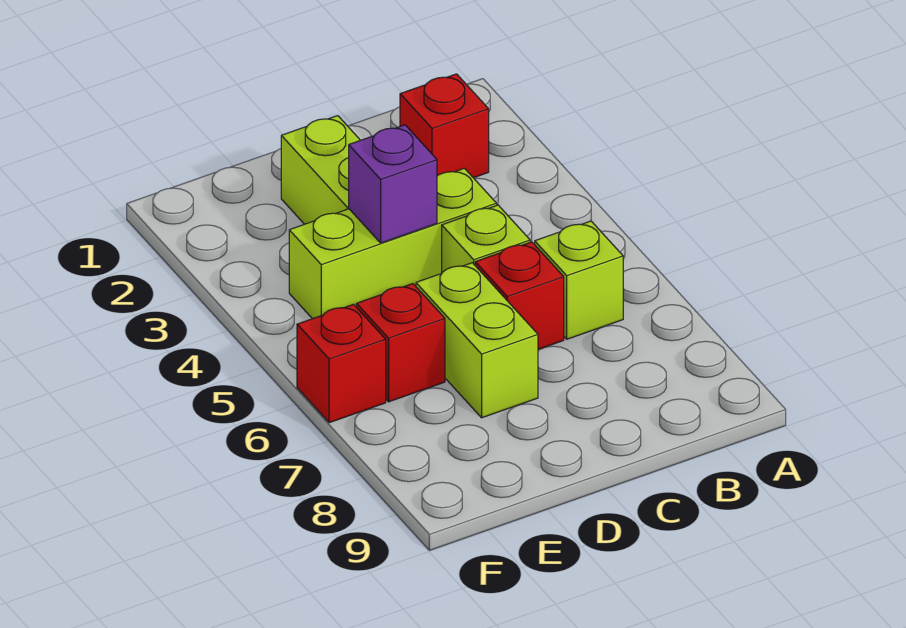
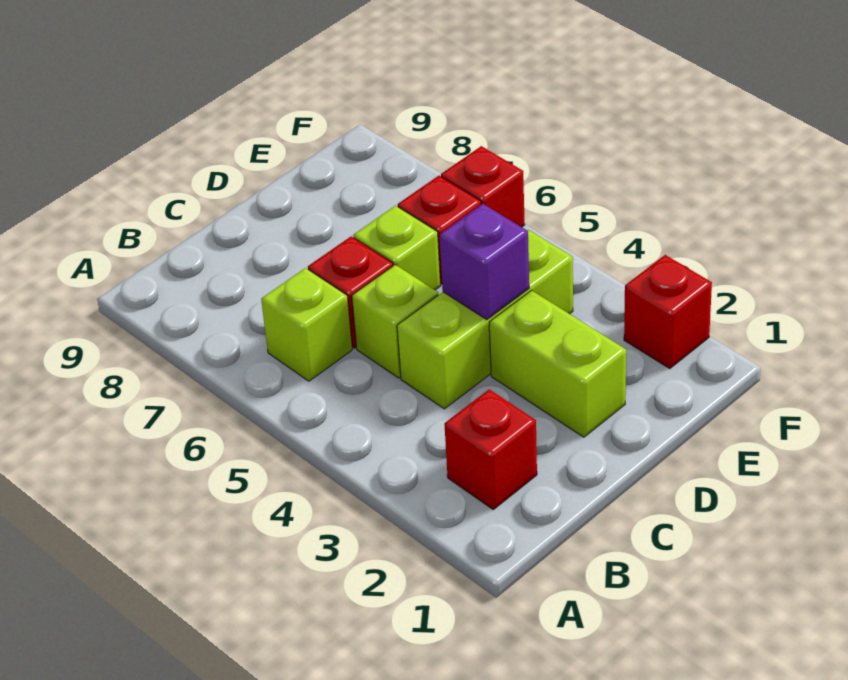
lime brick D6:D7 level 1 -> lime brick D6 level 1
none -> red brick F2 level 1

